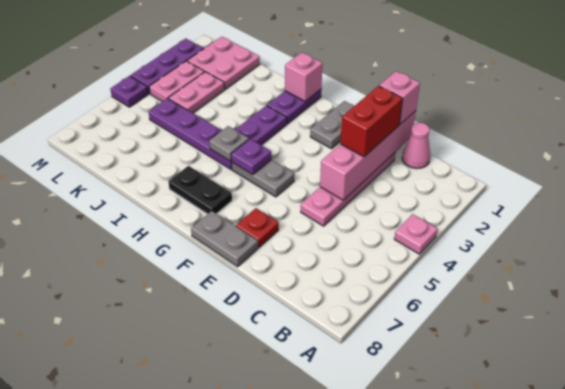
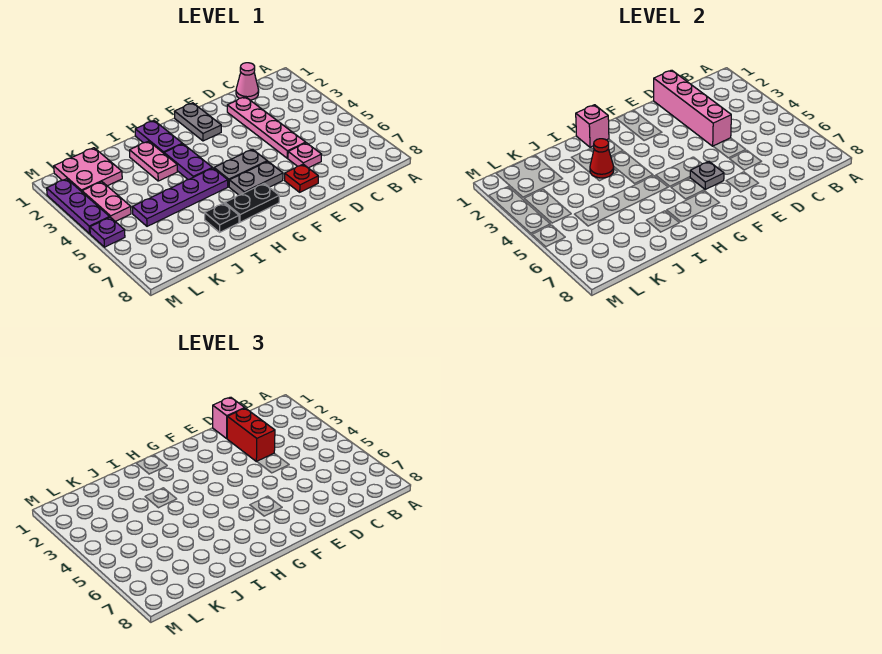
pink plate A4 level 1 -> pink plate D6 level 1
grey plate E8:F8 level 1 -> grey plate F6:G6 level 1
purple plate G5 level 2 -> none
grey plate H5 level 2 -> grey plate F6 level 2
none -> red cone I3 level 2
none -> black plate I7 level 1
pink plate K3:K4 level 1 -> pink plate I2:I3 level 1

